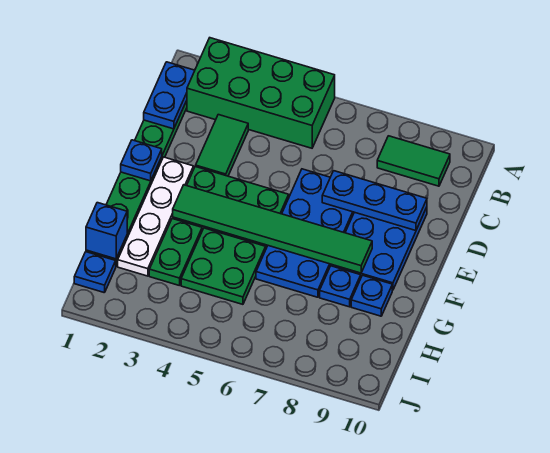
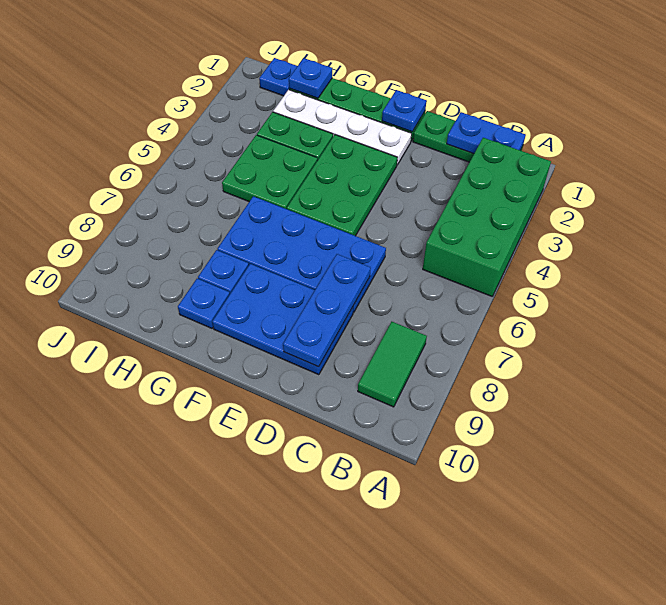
green tile C3:D3 level 1 -> none
green tile F3:F8 level 2 -> none
blue brick H1 level 2 -> blue plate H1 level 2

